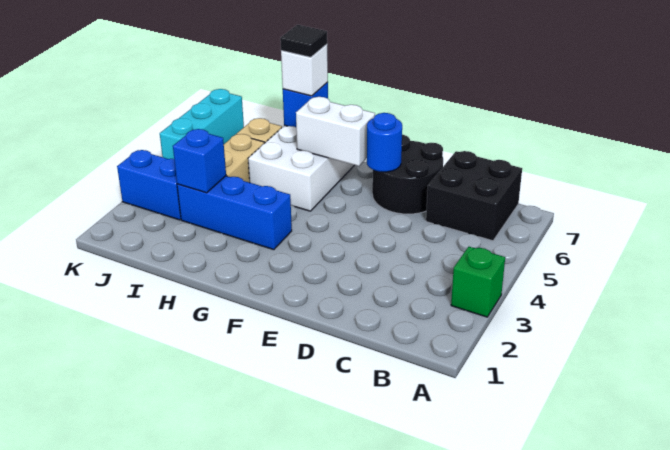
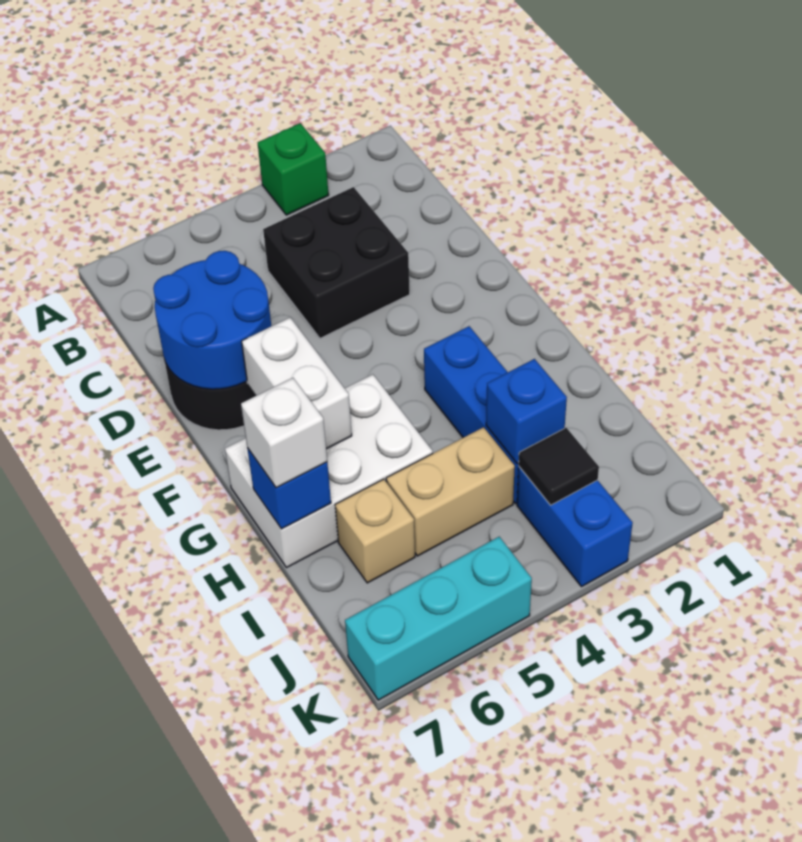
black brick B6:C7 level 1 -> black brick C3:D4 level 1
blue round brick E6 level 2 -> blue round brick D6:E7 level 2
black tile H7 level 4 -> black tile J3 level 2

